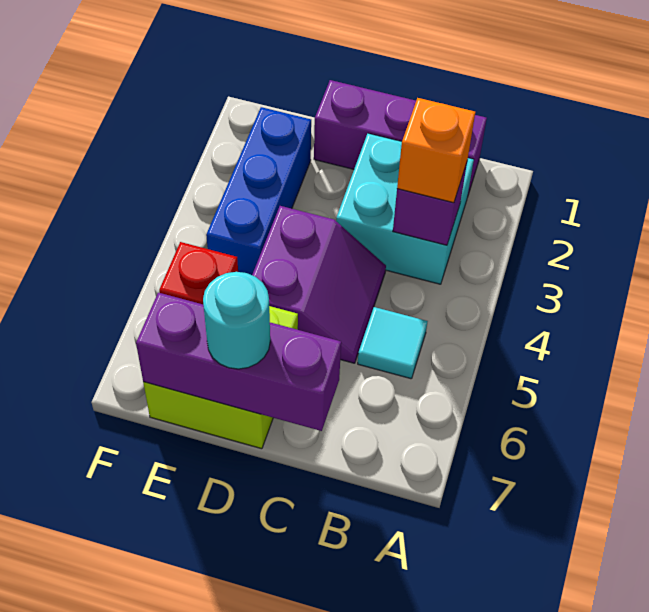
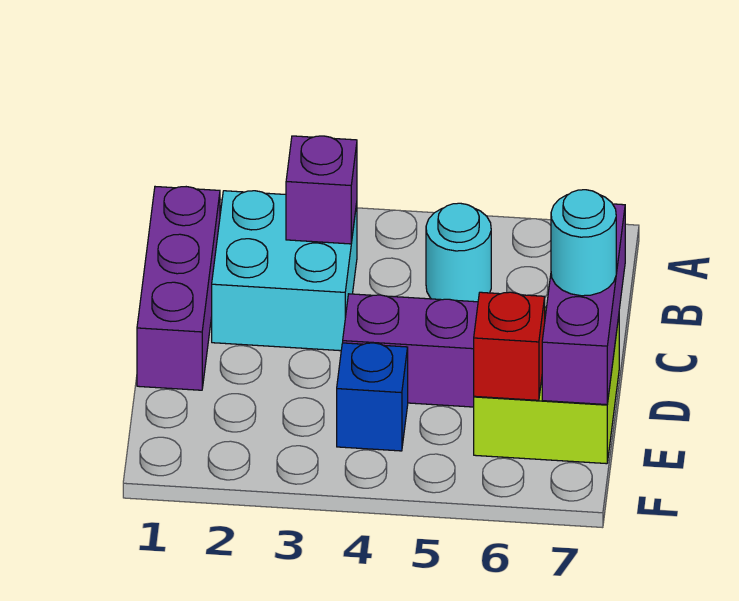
orange brick B3 level 3 -> none
cyan tile B5 level 1 -> cyan round brick B5 level 1
blue brick E2:E4 level 1 -> blue brick E4 level 1

